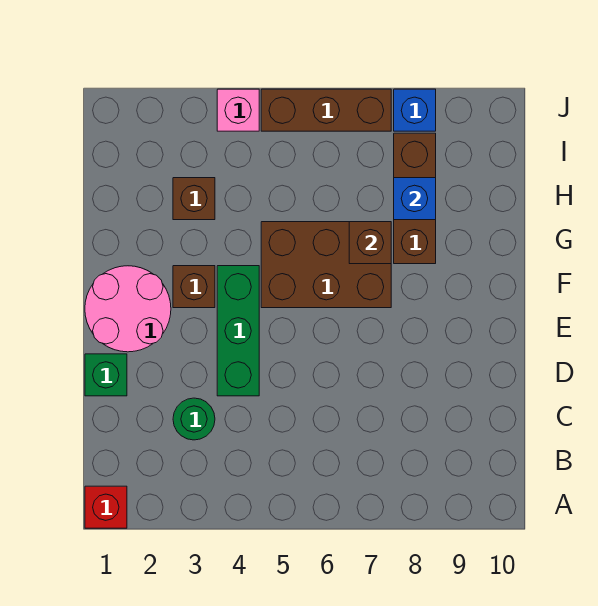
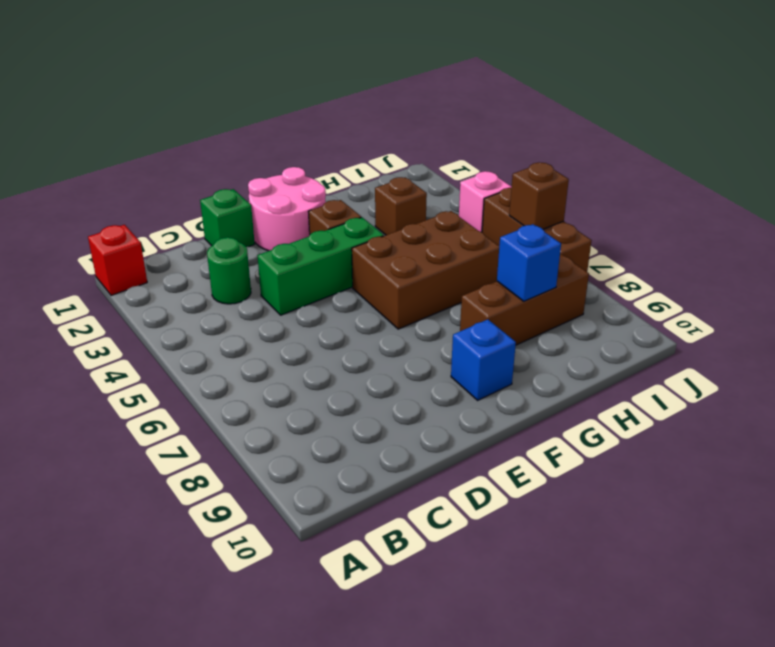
brown brick F5:G7 level 1 -> brown brick F5:H6 level 1
brown brick G7 level 2 -> brown brick J6 level 2
blue brick J8 level 1 -> blue brick F9 level 1

